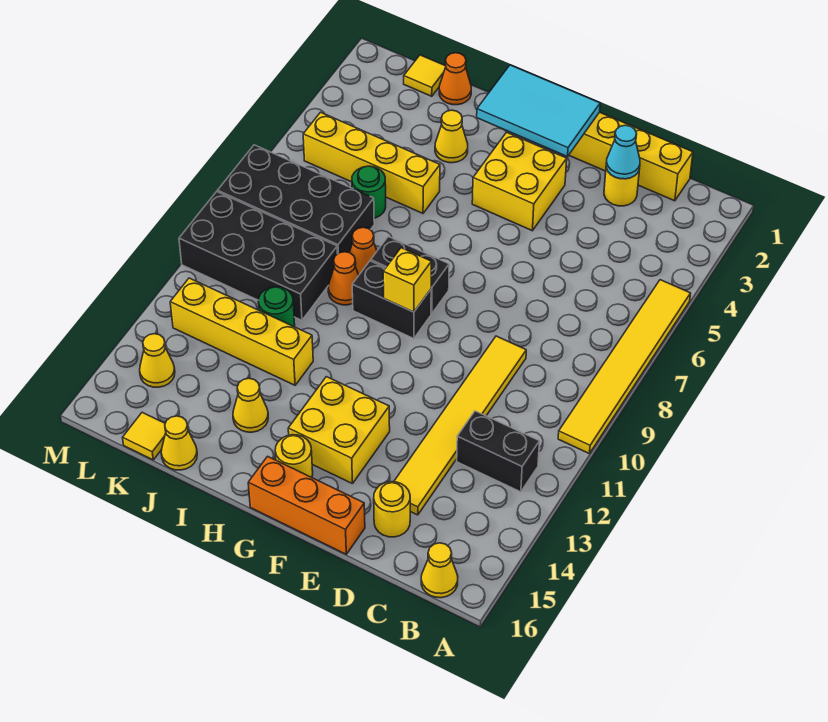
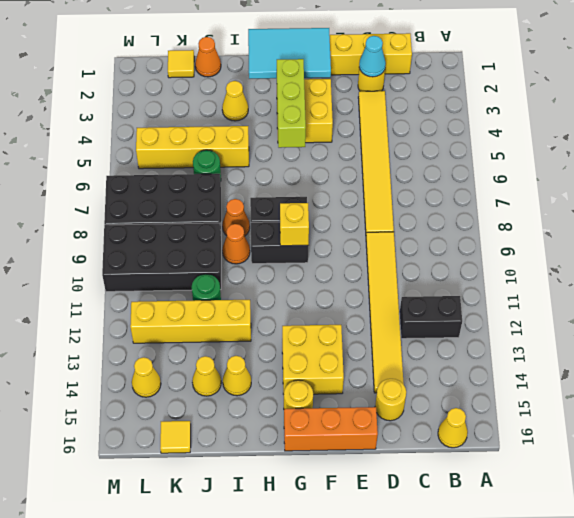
yellow tile A5:A10 level 1 -> yellow tile D3:D8 level 1
none -> lime brick G3:G5 level 2
yellow cone J16 level 1 -> yellow cone J14 level 1

